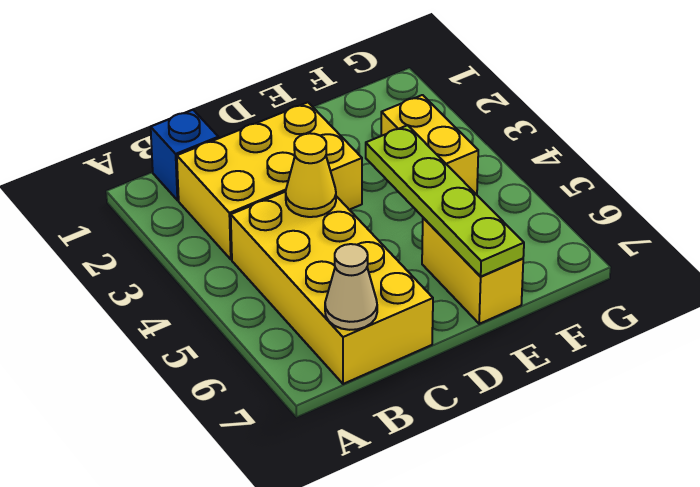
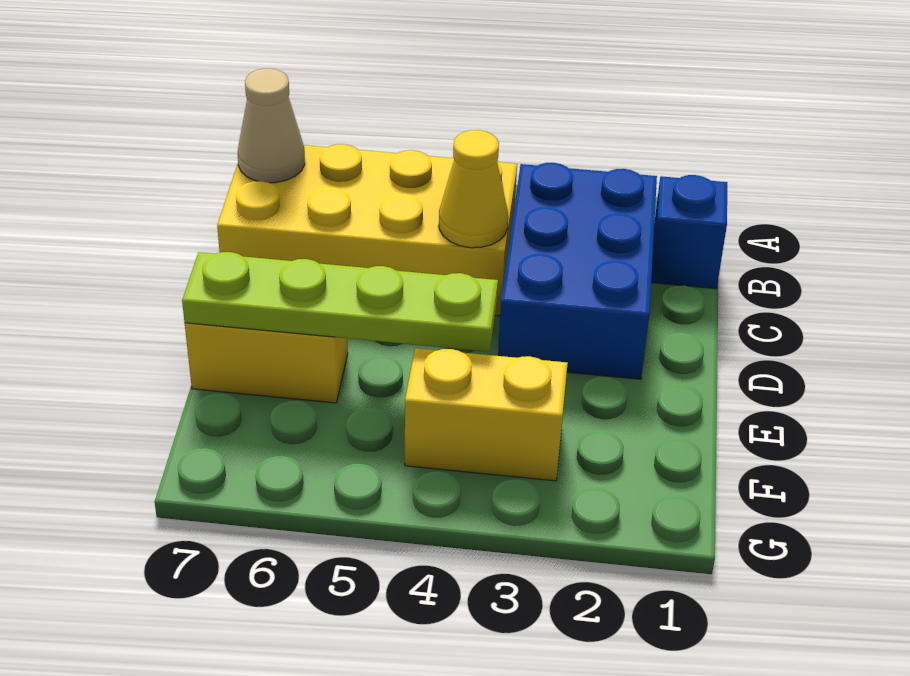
yellow brick B2:D3 level 1 -> blue brick B2:D3 level 1

